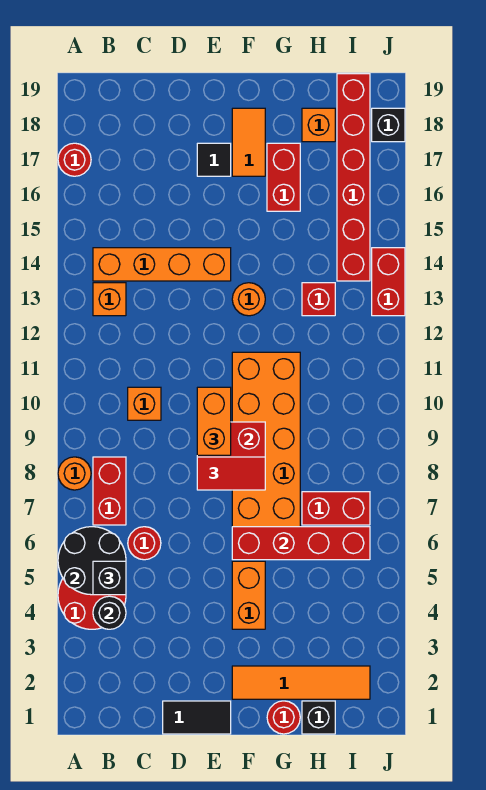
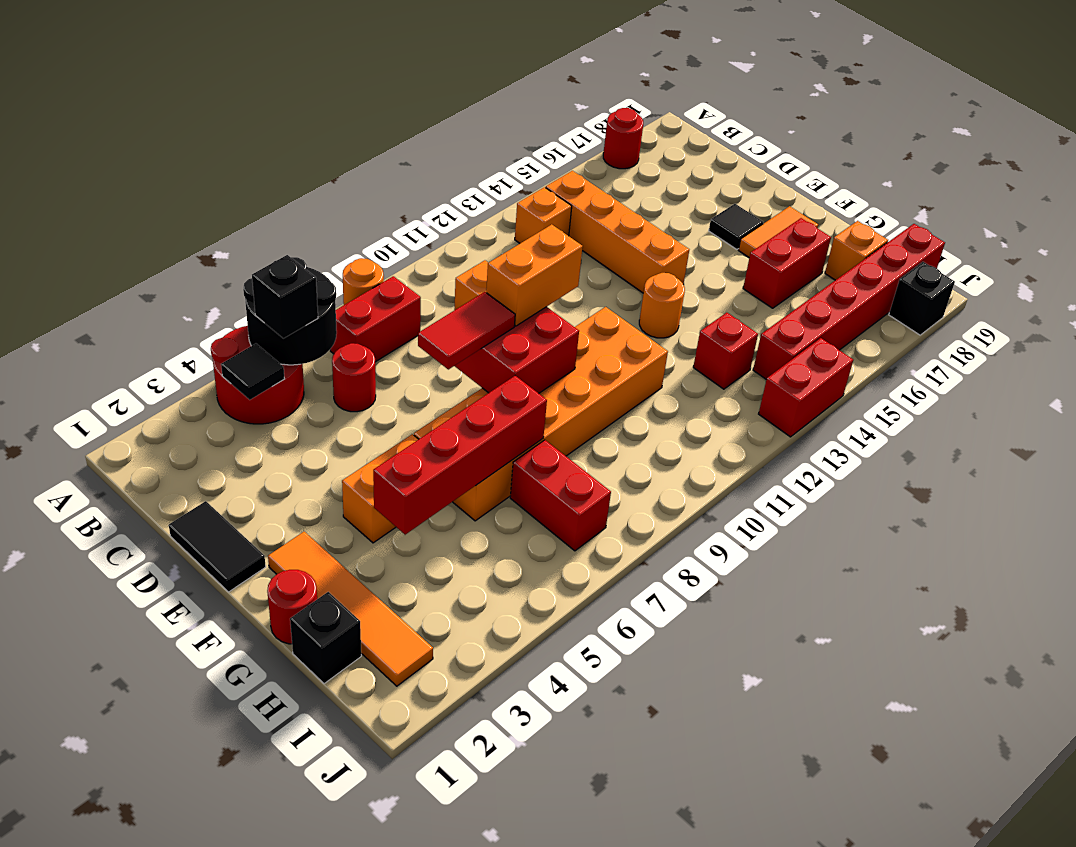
black round brick B4 level 2 -> black tile B4 level 2
red tile E8:F8 level 3 -> red tile E7:E8 level 3
red brick F6:I6 level 2 -> red brick G4:G7 level 2

